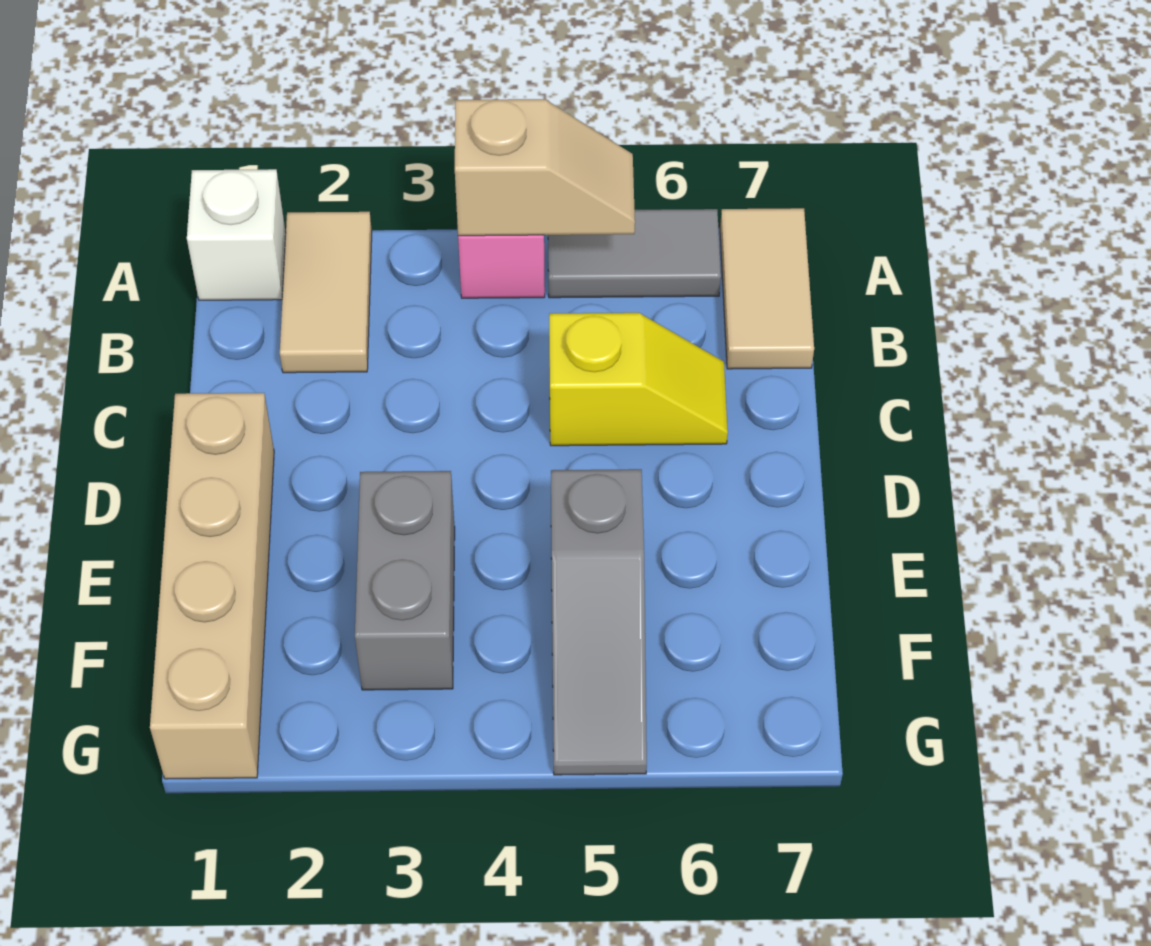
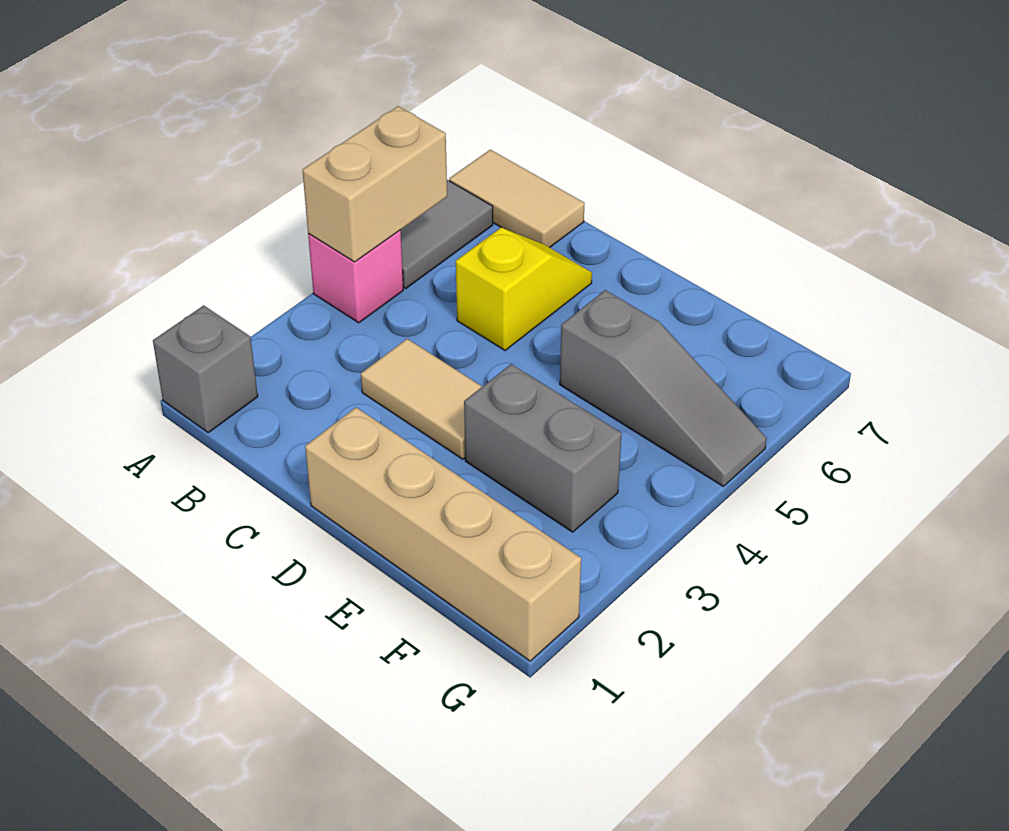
white brick A1 level 1 -> grey brick A1 level 1
tan tile A2:B2 level 1 -> tan tile C3:D3 level 1
tan slope A4:A5 level 2 top 4 -> tan brick A4:A5 level 2

